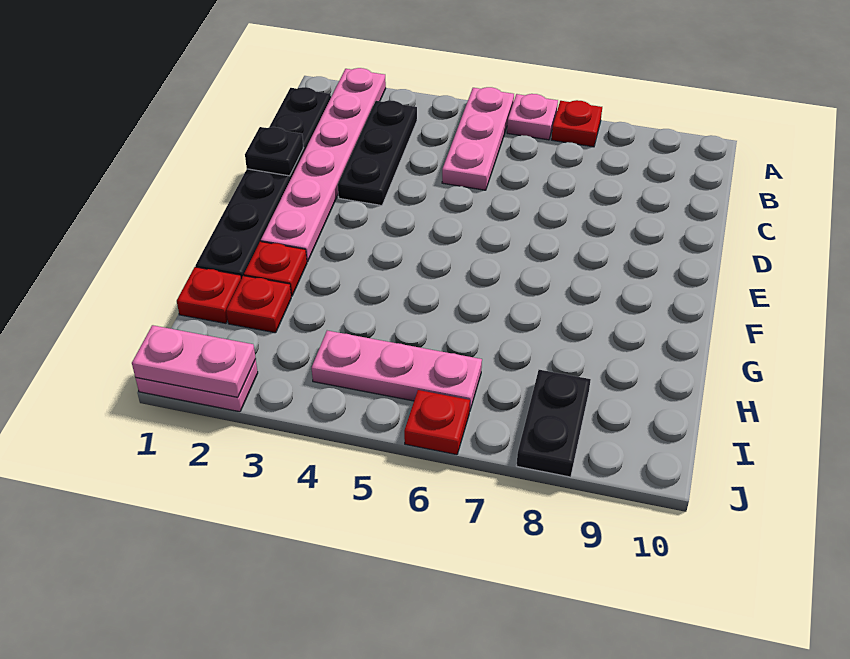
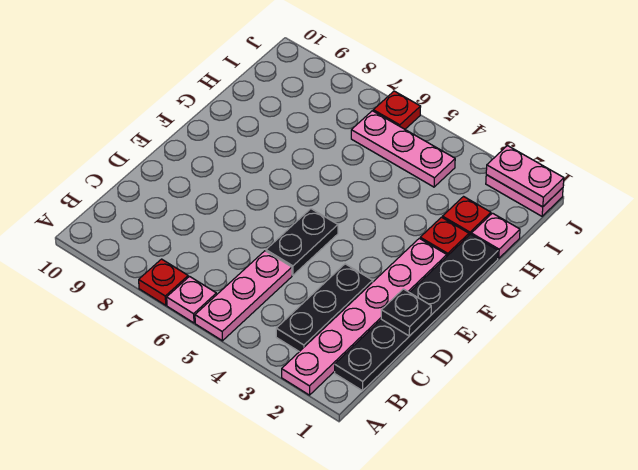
red plate H1 level 1 -> pink plate H1 level 1
black plate I8:J8 level 1 -> black plate D5:E5 level 1

